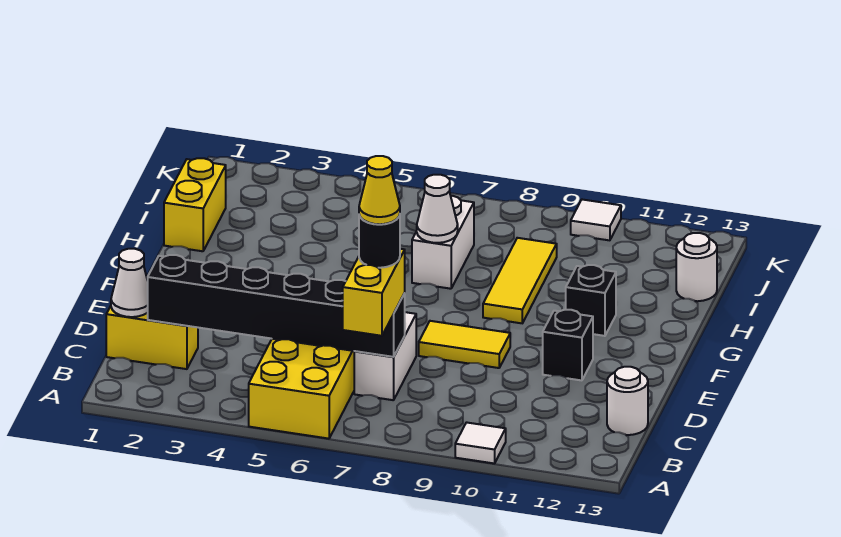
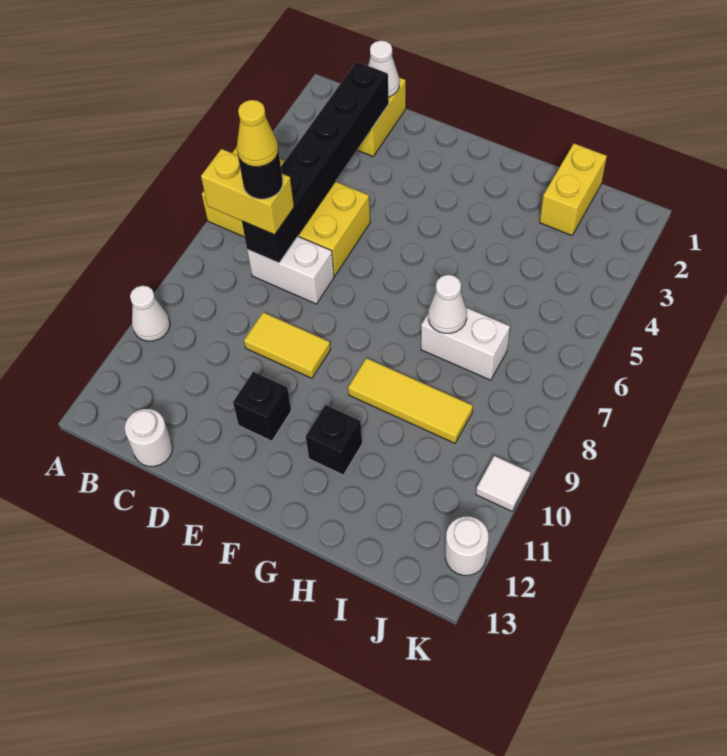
white tile A10 level 1 -> white cone A10 level 1
yellow tile E8:E9 level 1 -> yellow tile D9:E9 level 1
yellow brick H1:I1 level 1 -> yellow brick I1:I2 level 1
white round brick I13 level 1 -> white round brick K12 level 1

